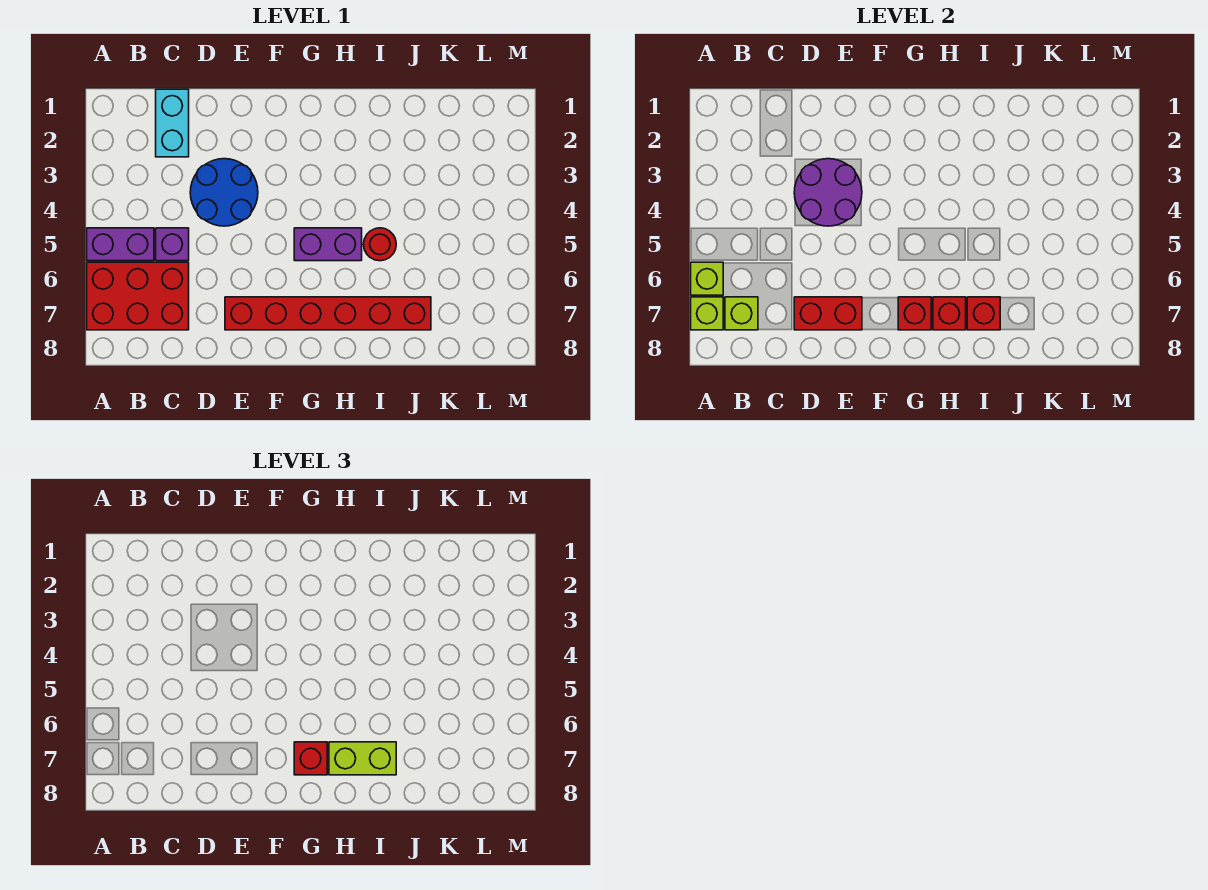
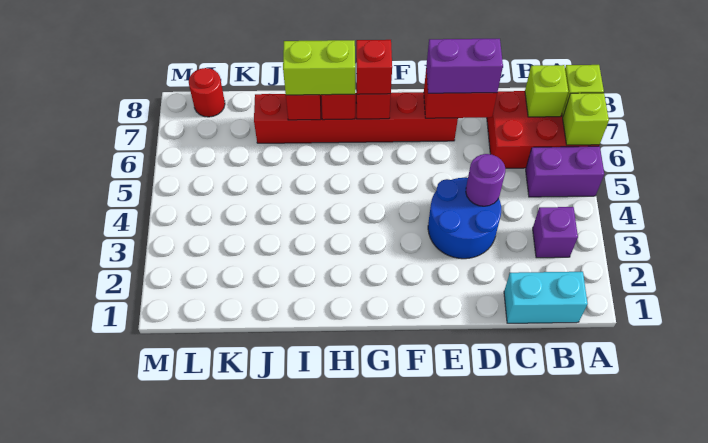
cyan brick C1:C2 level 1 -> cyan brick B1:C1 level 1
purple brick C5 level 1 -> purple brick B3 level 1
purple round brick D3:E4 level 2 -> purple round brick D4 level 2
purple brick G5:H5 level 1 -> purple brick D7:E7 level 3
red round brick I5 level 1 -> red round brick L8 level 1

